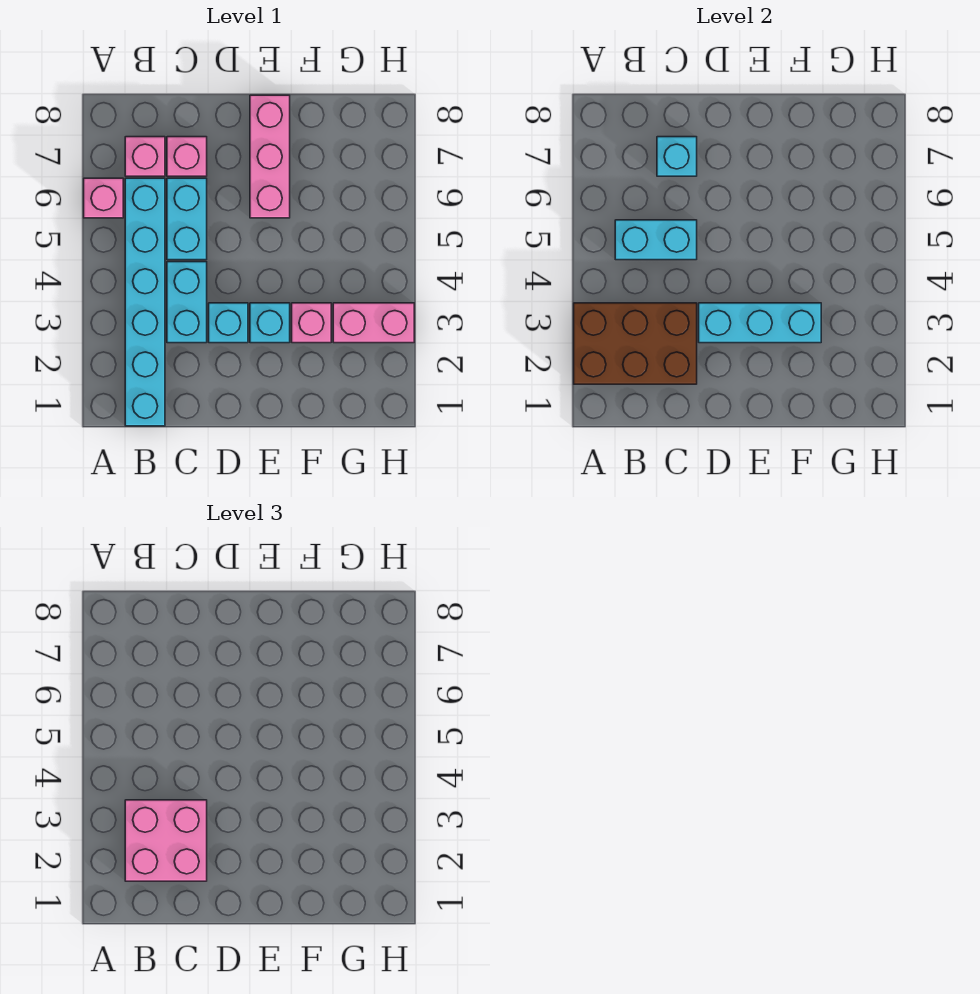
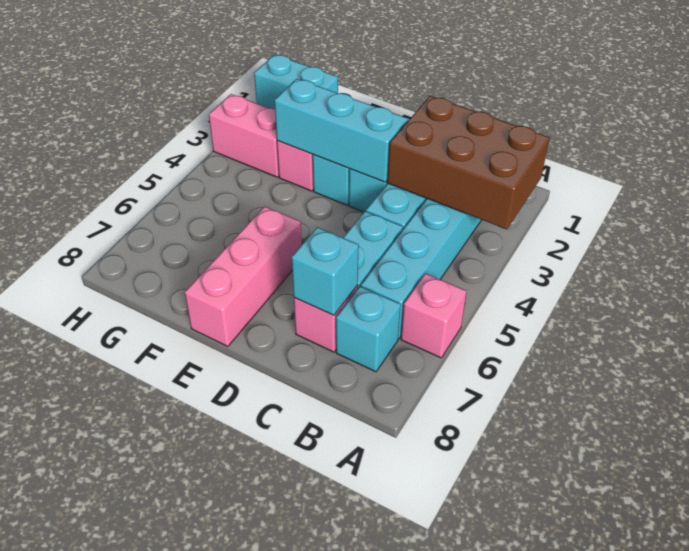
pink brick B2:C3 level 3 -> none
cyan brick B5:C5 level 2 -> cyan brick G1:H1 level 1
pink brick B7 level 1 -> cyan brick B7 level 1

